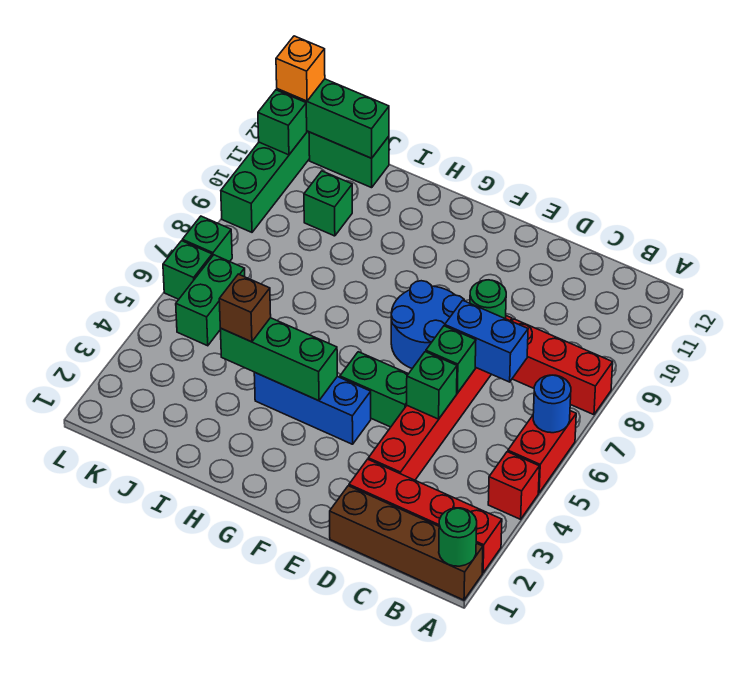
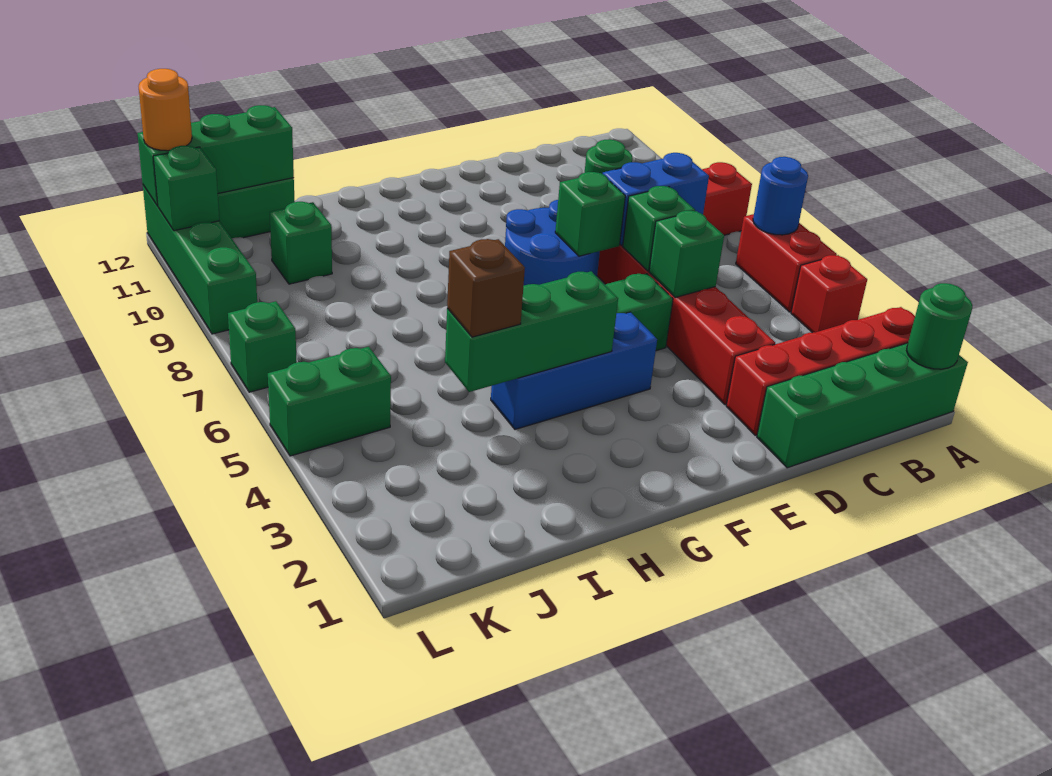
brown brick A1:D1 level 1 -> green brick A1:D1 level 1
green brick K5:K6 level 1 -> green brick K5:L5 level 1
green brick L6 level 1 -> green brick E7 level 2
orange brick L12 level 3 -> orange round brick L12 level 3

